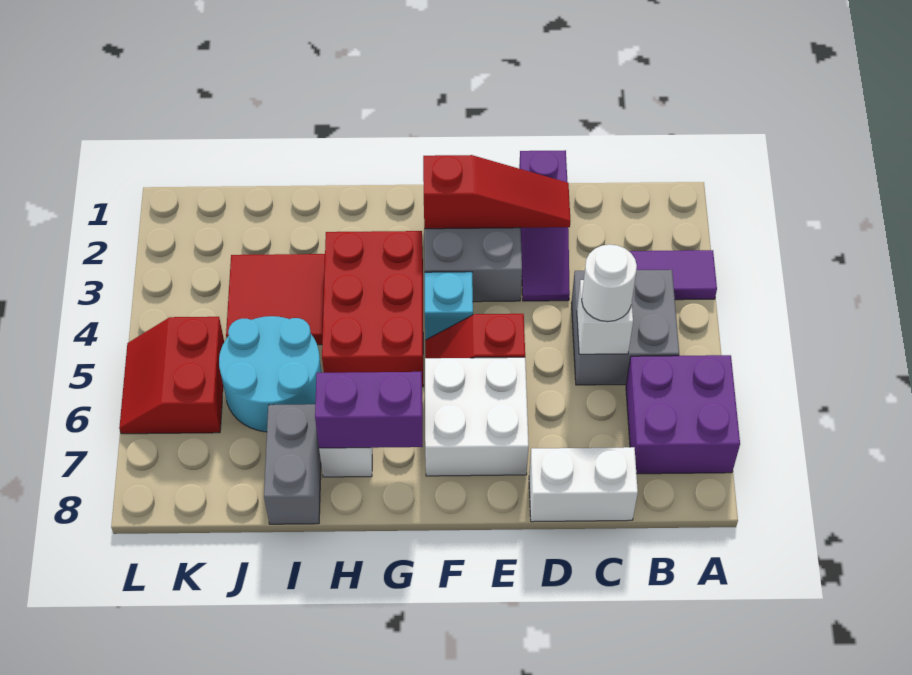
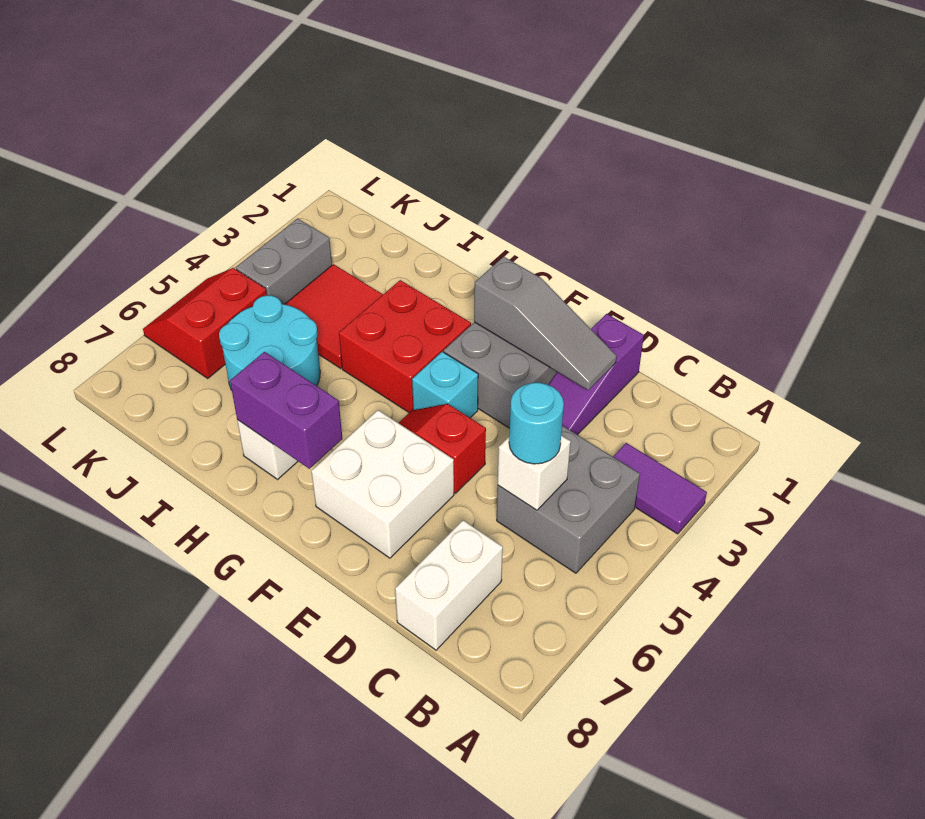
purple brick A6:B7 level 1 -> none
white round brick C5 level 3 -> cyan round brick C5 level 3
white brick C8:D8 level 1 -> white brick C7:C8 level 1
red slope D2:F2 level 2 top F -> grey slope D2:F2 level 2 top F
red brick G3:H5 level 1 -> red brick G3:H4 level 1
grey brick I7:I8 level 1 -> grey brick K3:K4 level 1

